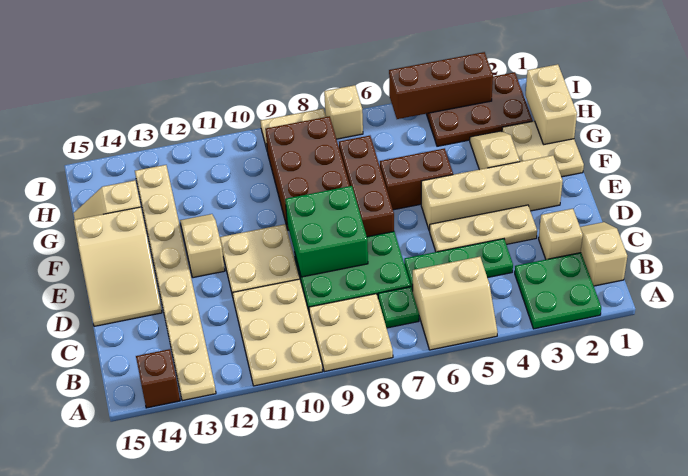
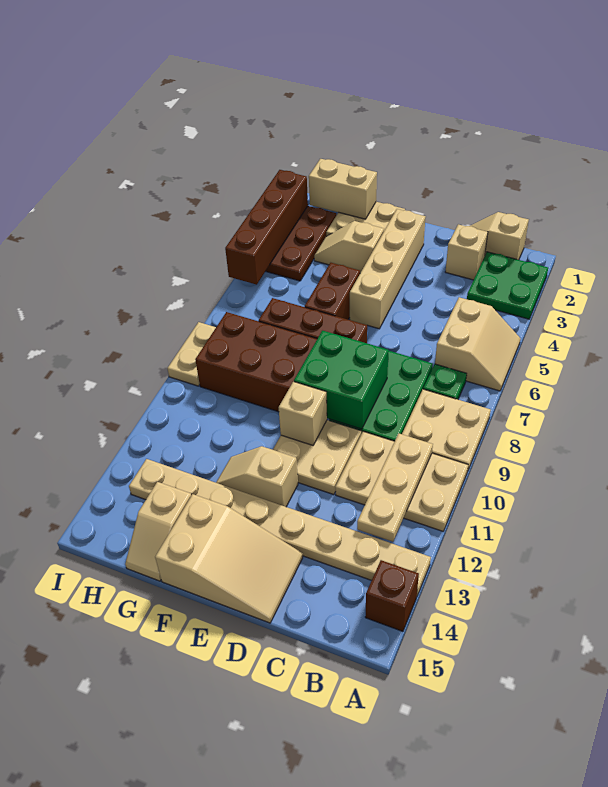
green plate C4:C6 level 1 -> none
tan plate D3:D5 level 1 -> tan plate B10:B12 level 2
brown brick I3:I5 level 2 -> brown brick I2:I5 level 2
tan brick I7 level 1 -> tan brick E10 level 2

